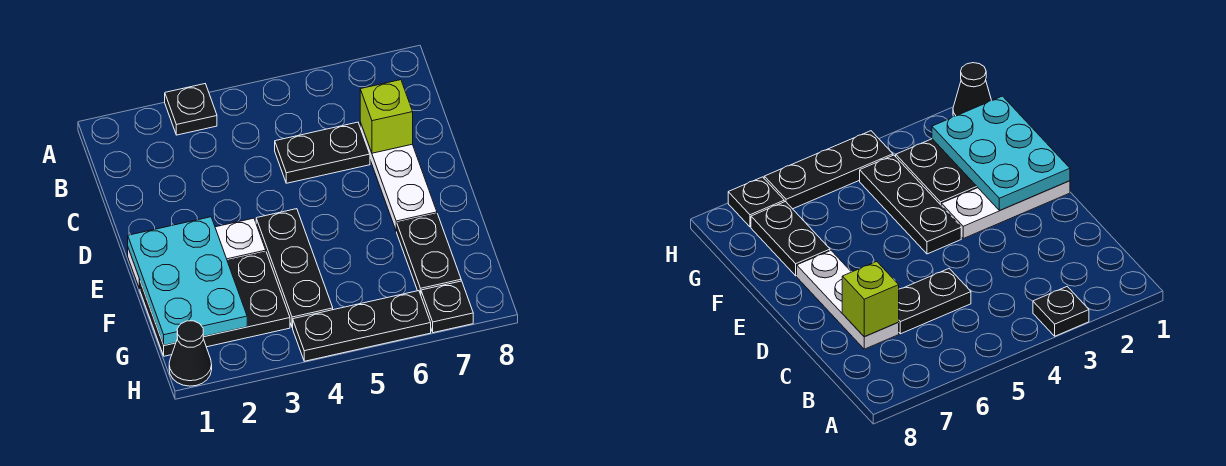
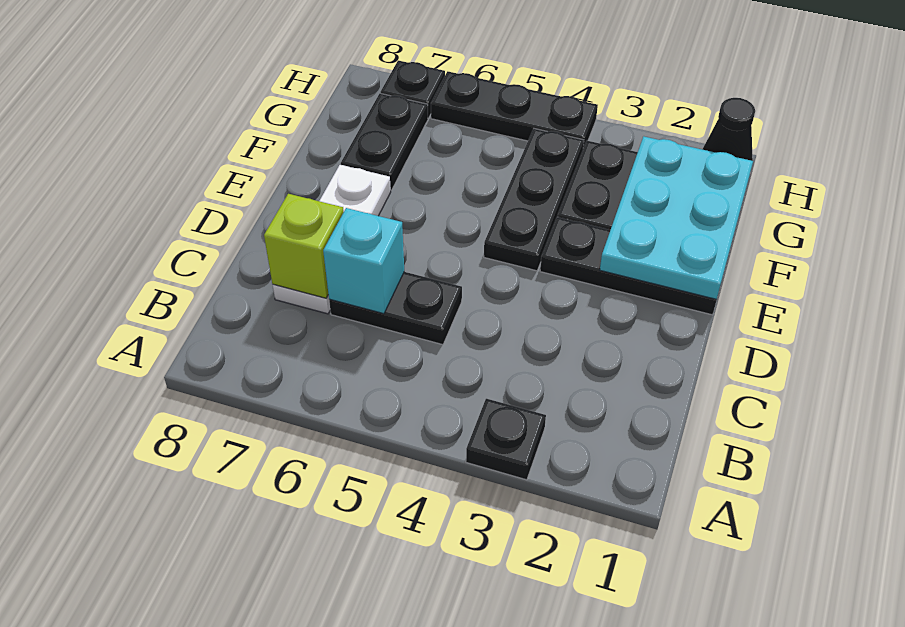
none -> cyan brick C6 level 2
white plate E1:E3 level 1 -> black plate E1:E3 level 1

